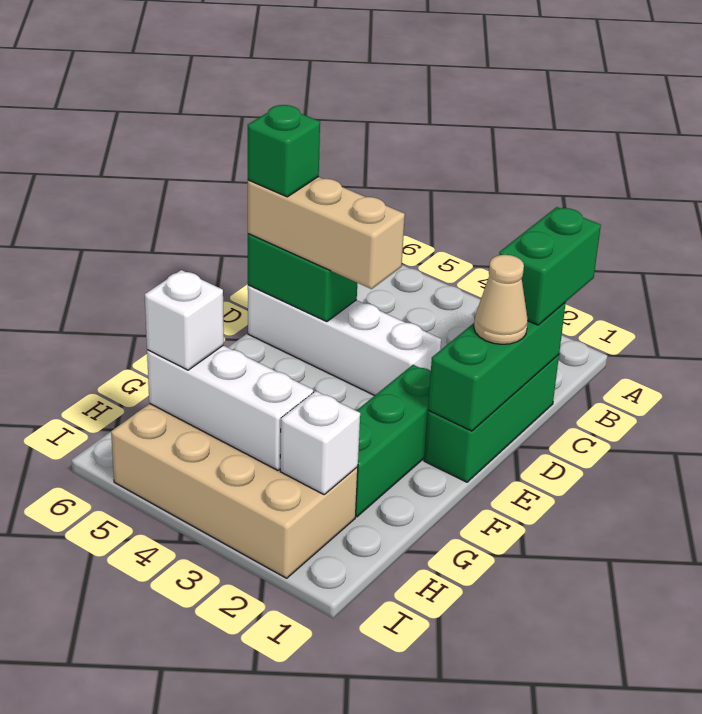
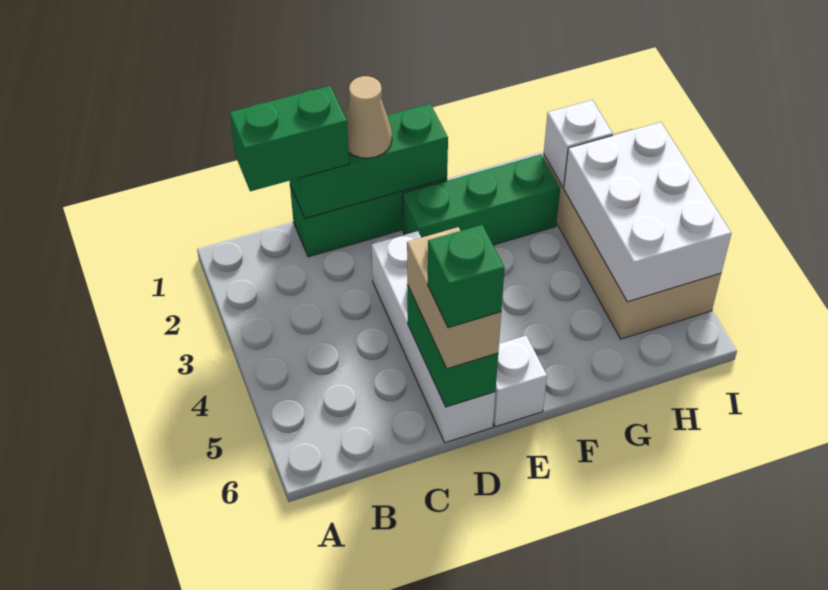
tan brick D4:D6 level 3 -> tan brick D5:D6 level 3
white brick H3:H5 level 2 -> white brick H3:I5 level 2
white brick H5 level 3 -> white brick E6 level 1

